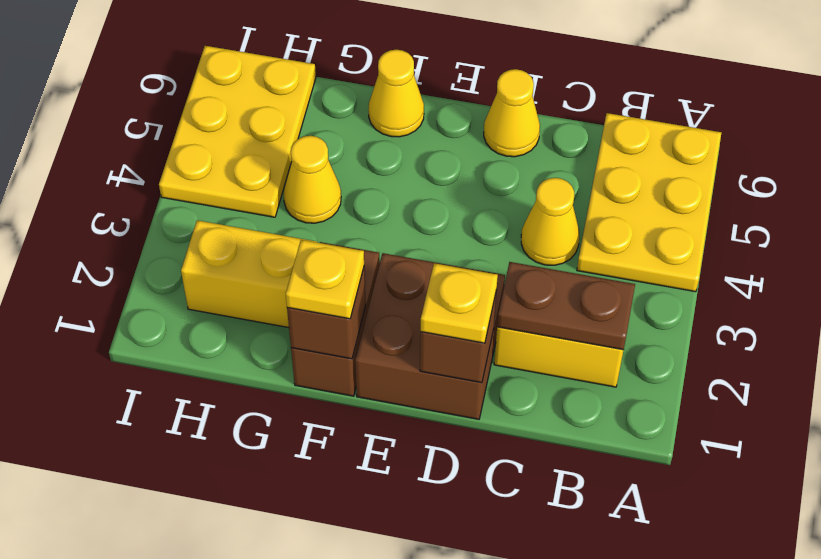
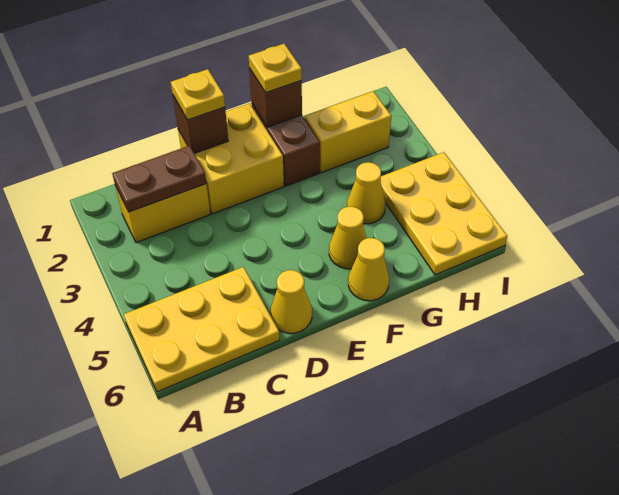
yellow plate A4:B6 level 1 -> yellow plate A5:C6 level 1
yellow cone C4 level 1 -> yellow cone F5 level 1
brown brick D1:E2 level 1 -> yellow brick D1:E2 level 1

